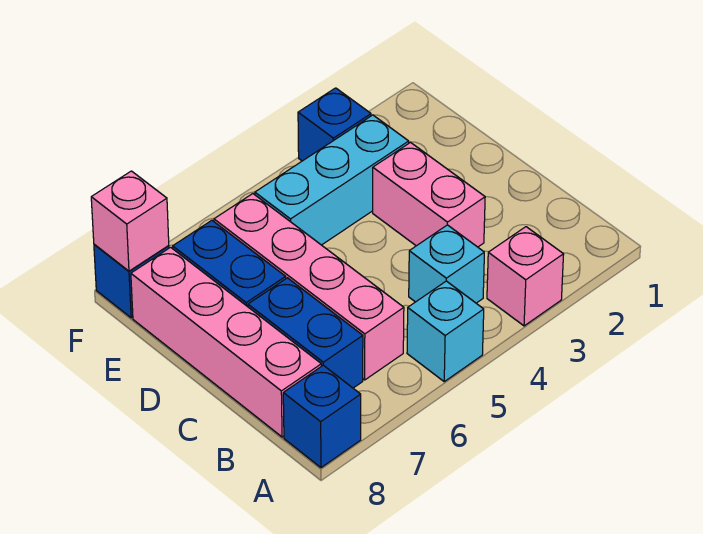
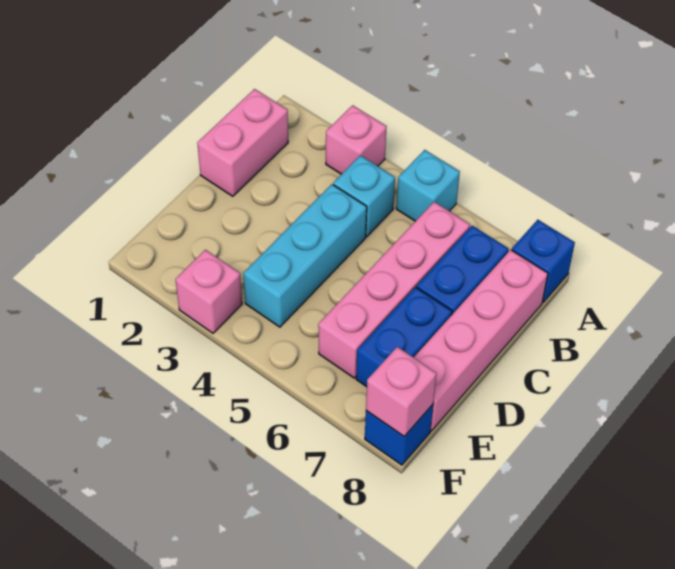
pink brick C3:D3 level 1 -> pink brick B1:C1 level 1
cyan brick E3:E5 level 1 -> cyan brick C4:E4 level 1
blue brick F3 level 1 -> pink brick F3 level 1

